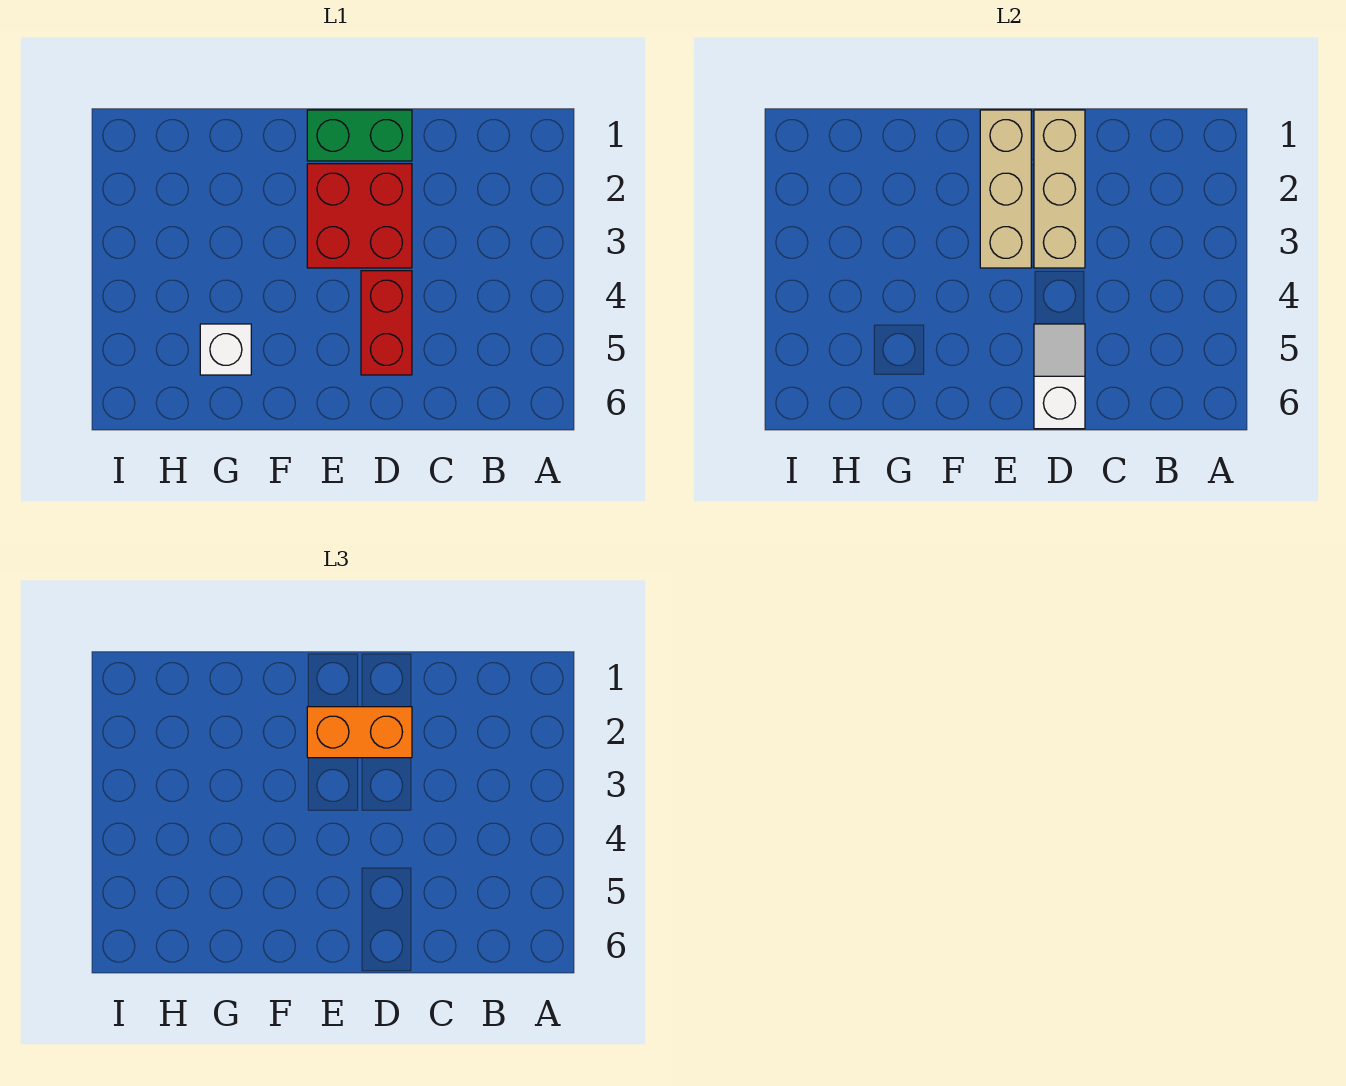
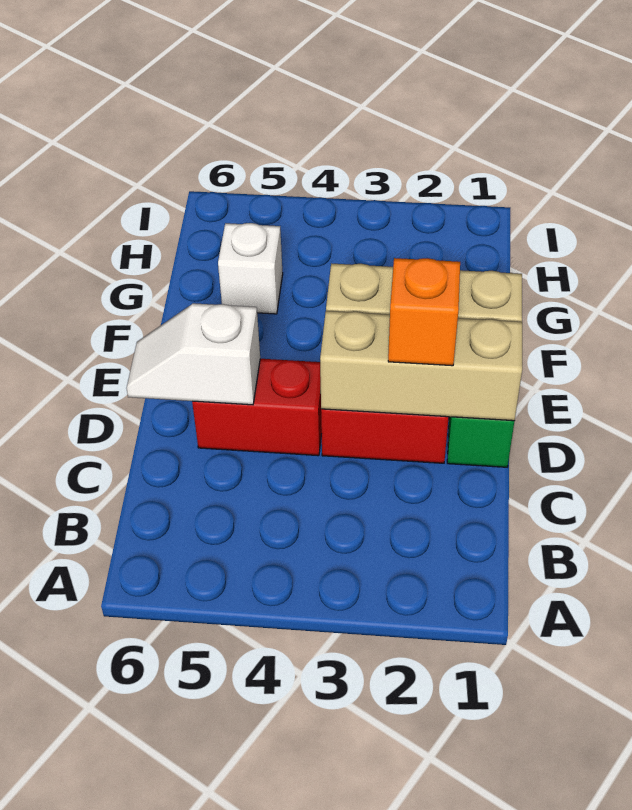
orange brick D2:E2 level 3 -> orange brick D2 level 3
white slope D5:D6 level 2 top 6 -> white slope D5:D6 level 2 top 5

